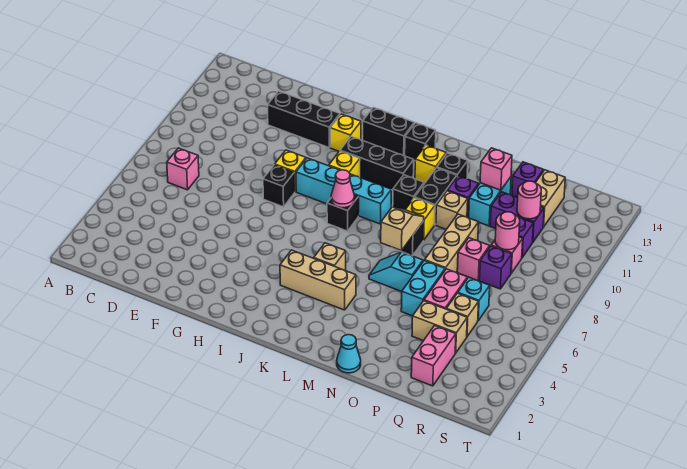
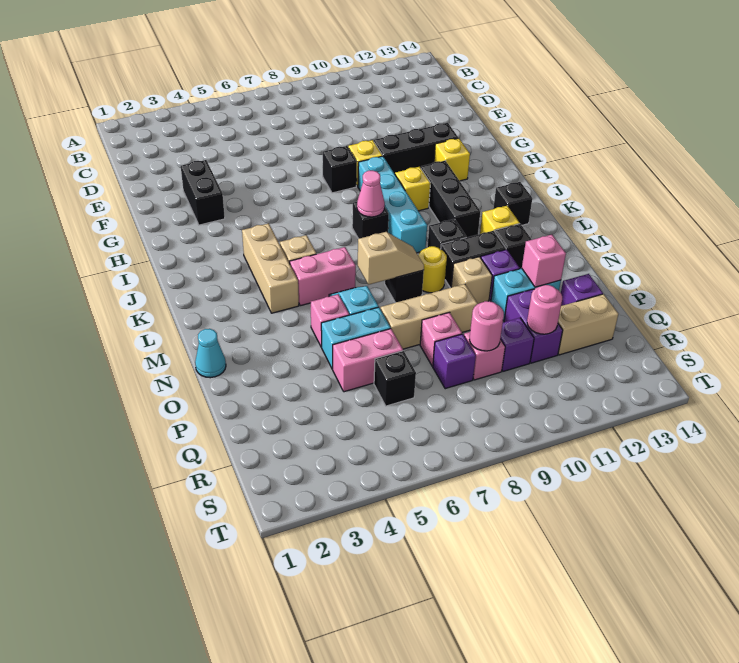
pink brick C7 level 1 -> pink brick N5 level 1
black brick E12:G12 level 1 -> black brick G10:G12 level 1
black brick I13:J13 level 1 -> black brick F3:G3 level 1
yellow brick M9 level 1 -> yellow round brick M9 level 1
tan brick P4:Q4 level 1 -> none
pink brick Q2:Q3 level 1 -> pink brick L5:L6 level 1
tan brick Q5 level 1 -> none
cyan brick Q6 level 1 -> black brick Q6 level 1

